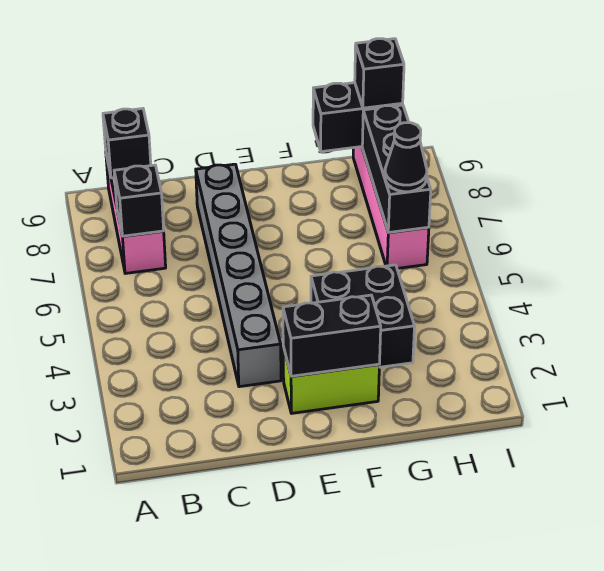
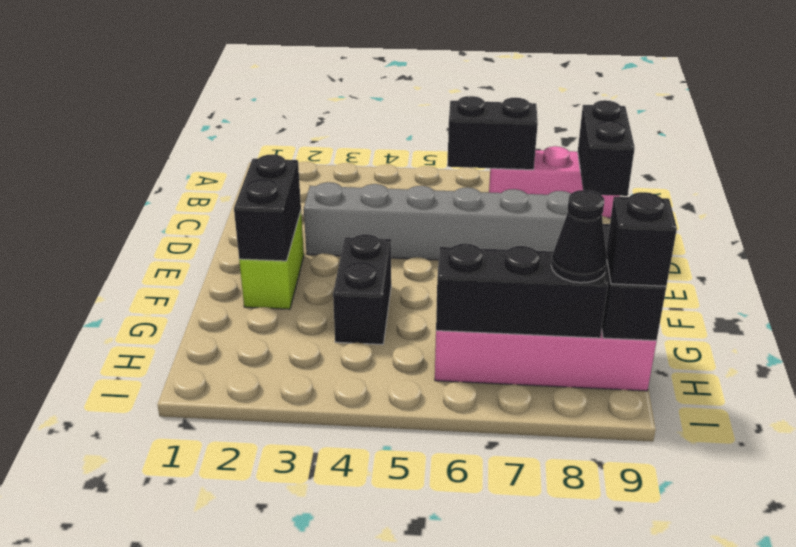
black brick B7 level 2 -> black brick B6:B7 level 2
black brick B9 level 2 -> black brick B9:C9 level 2
black brick F3:G4 level 1 -> black brick F4:G4 level 1
black cone H6 level 3 -> black cone H8 level 3

